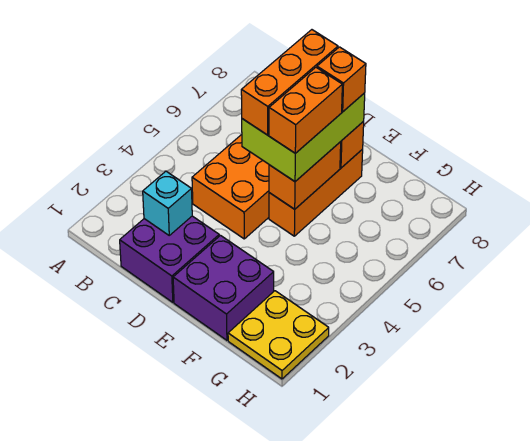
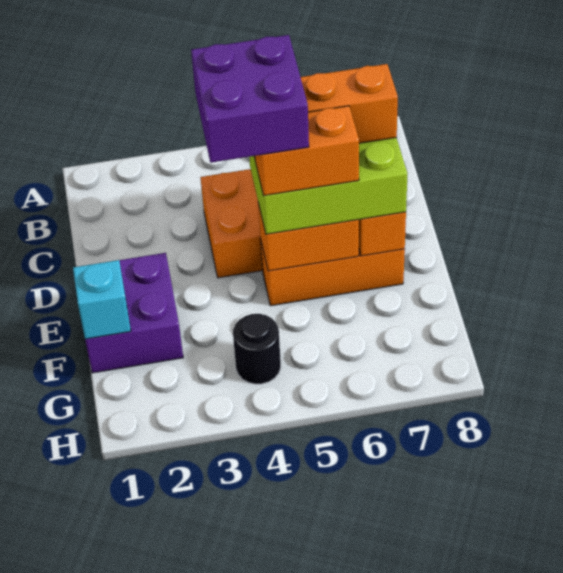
purple brick C1:D2 level 1 -> purple brick D4:E5 level 5
cyan brick C2 level 2 -> cyan brick F1 level 2
orange brick E7 level 4 -> none
yellow plate G1:H2 level 1 -> none
none -> black round brick G4 level 1

